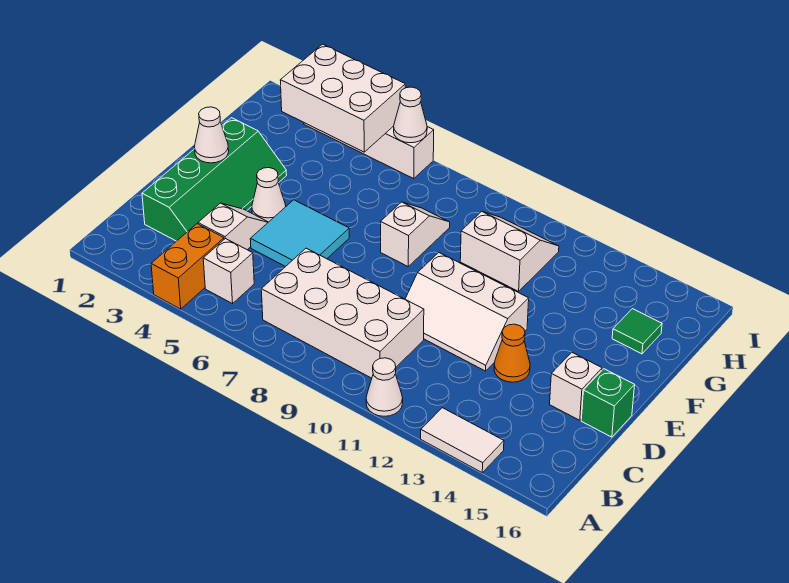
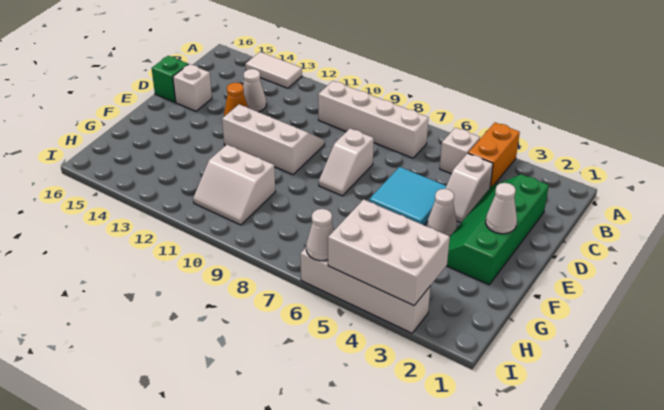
white cone A11 level 1 -> white cone C13 level 1
white brick B7:C10 level 1 -> white brick B7:B10 level 1
white slope F8:G8 level 1 top F -> white slope D8:E8 level 1 top D
green tile G15 level 1 -> none

